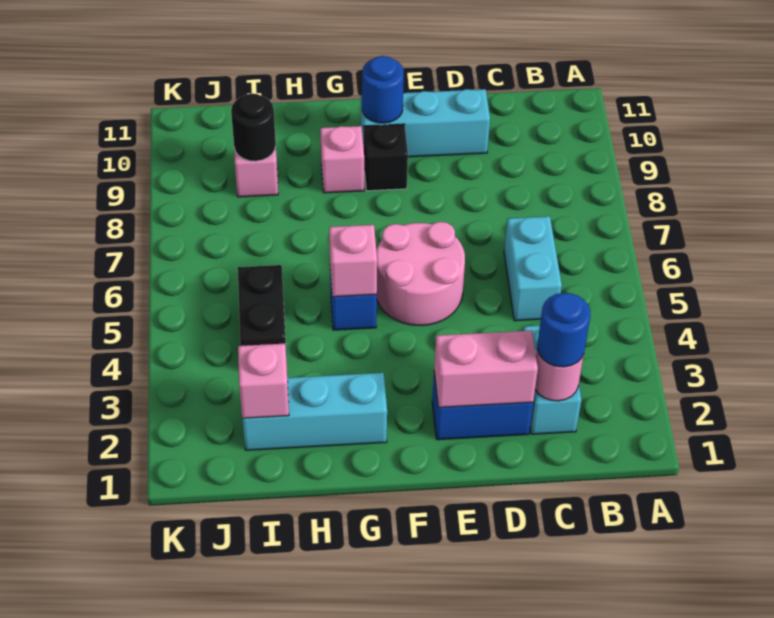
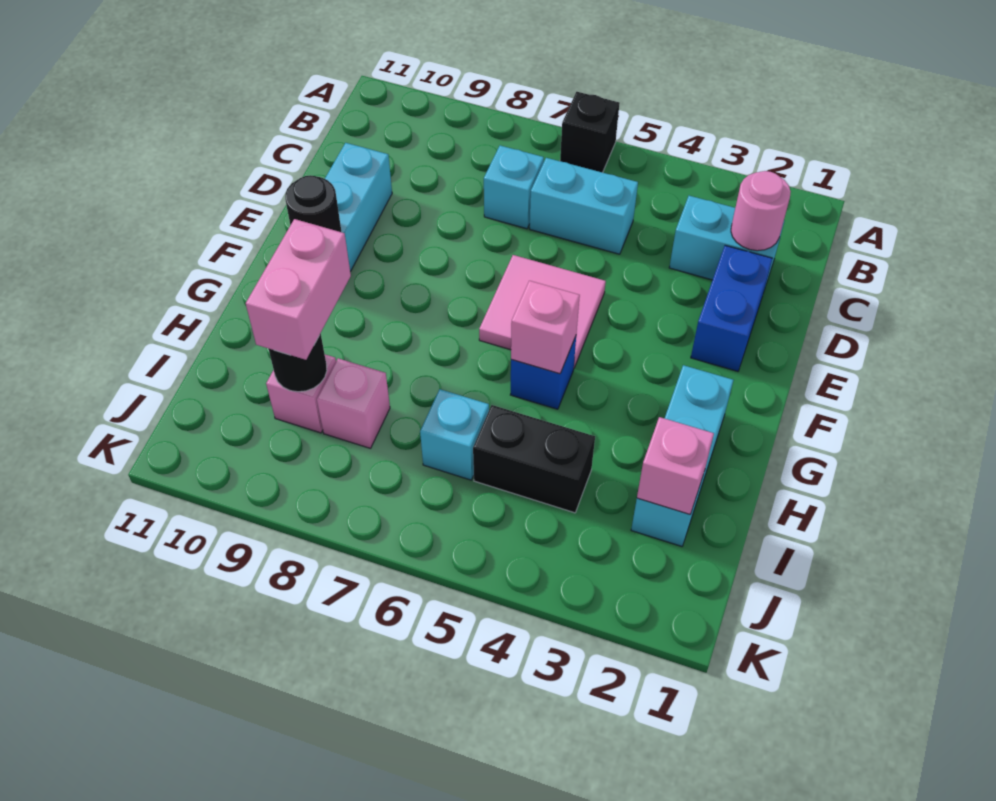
blue round brick C2 level 3 -> none
none -> cyan brick C7 level 1
pink brick D2:E2 level 2 -> pink brick H9:I9 level 3
pink round brick E5:F6 level 1 -> pink tile E5:F6 level 1
black brick F9 level 1 -> black brick A6 level 1
blue round brick F10 level 2 -> black round brick F10 level 2
pink brick G9 level 1 -> pink brick I8 level 1
none -> cyan brick I6 level 1

